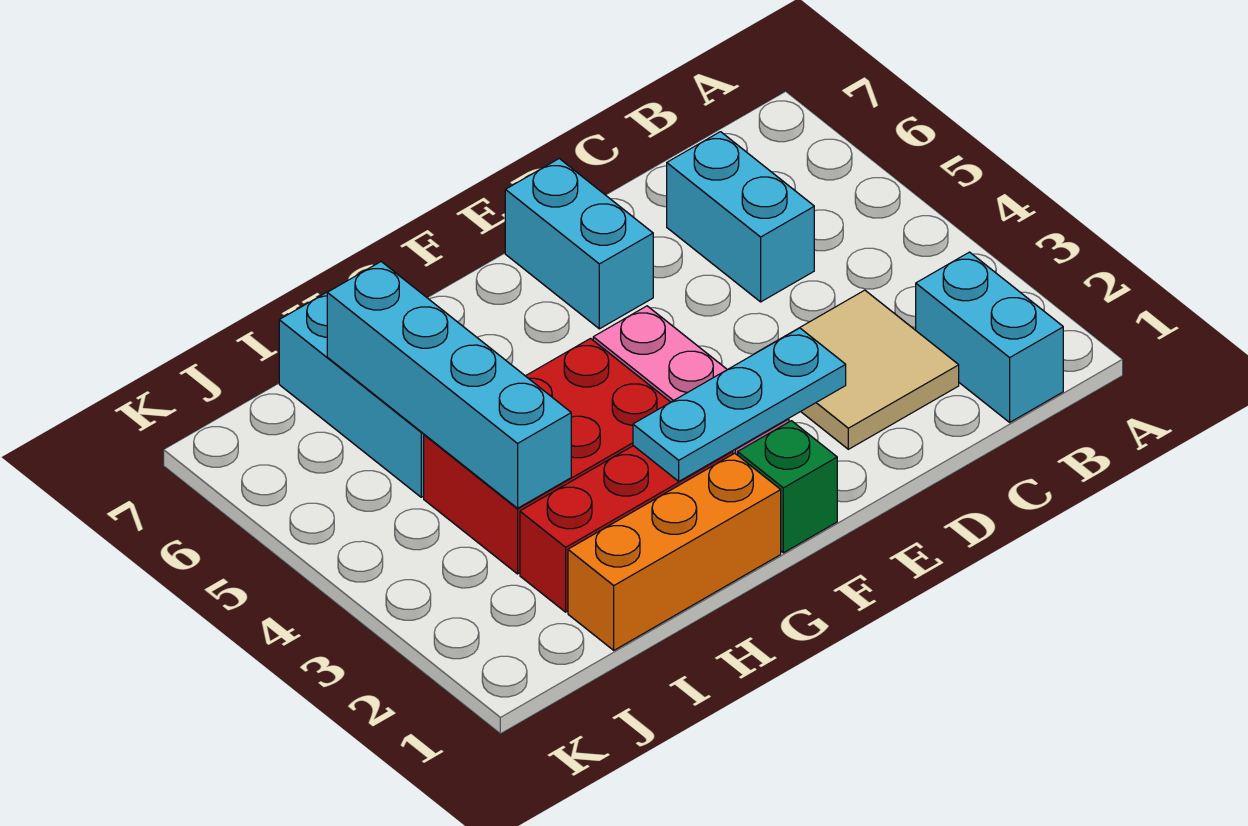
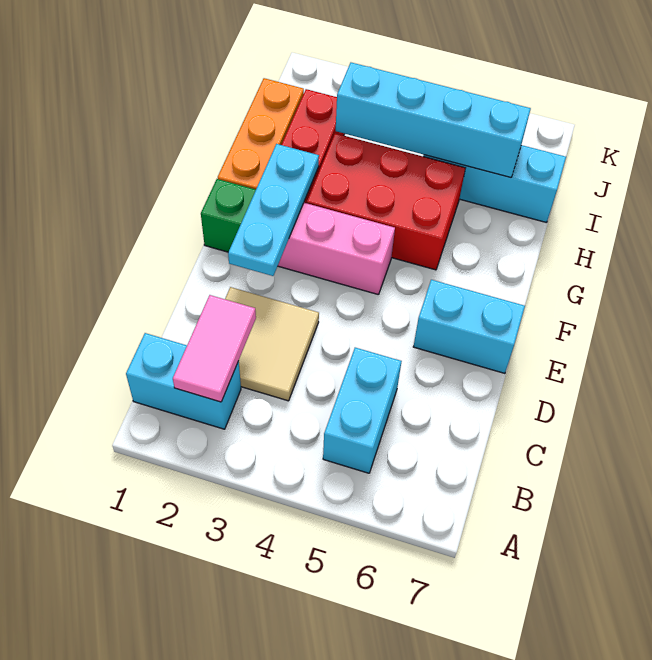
none -> pink tile B2:C2 level 2
cyan brick C5:C6 level 1 -> cyan brick B5:C5 level 1
red brick G3:I4 level 1 -> red brick G3:H5 level 1

